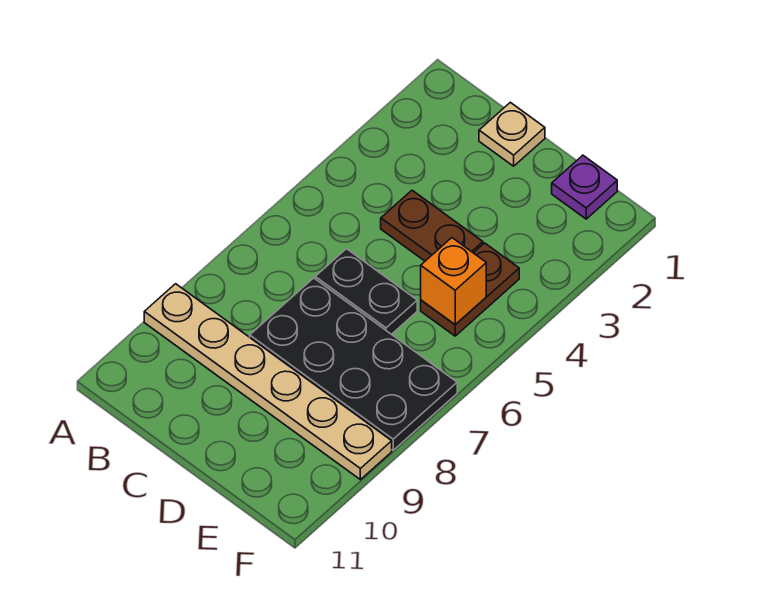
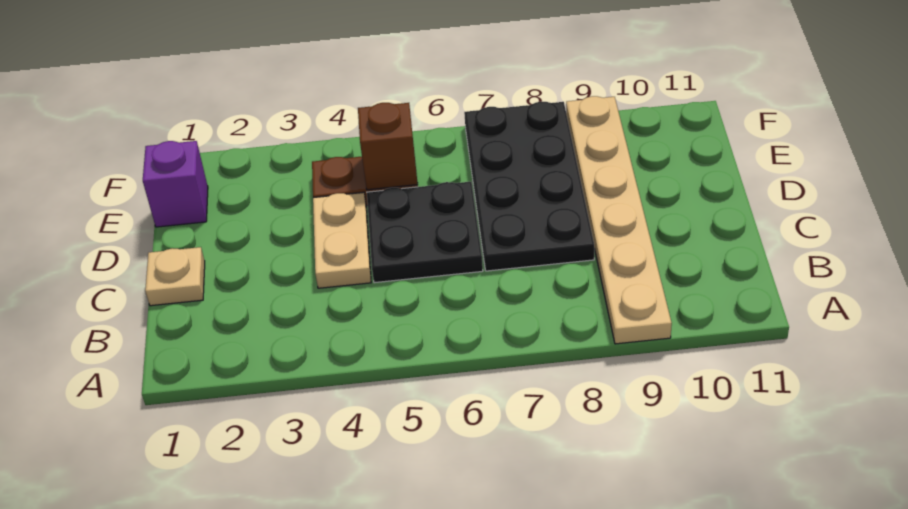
brown plate C4:D4 level 1 -> tan plate C4:D4 level 1
black plate C6:D6 level 1 -> black plate C5:D6 level 1
purple plate E1 level 1 -> purple brick E1 level 1
orange brick E5 level 2 -> brown brick E5 level 2

